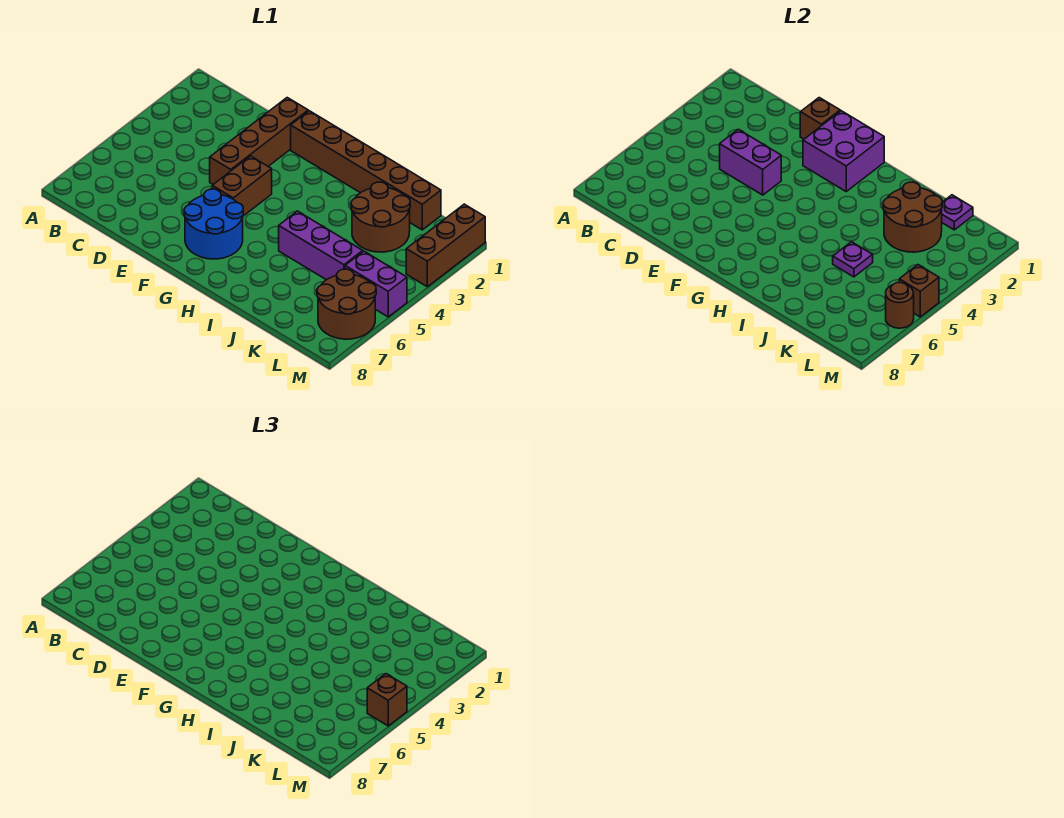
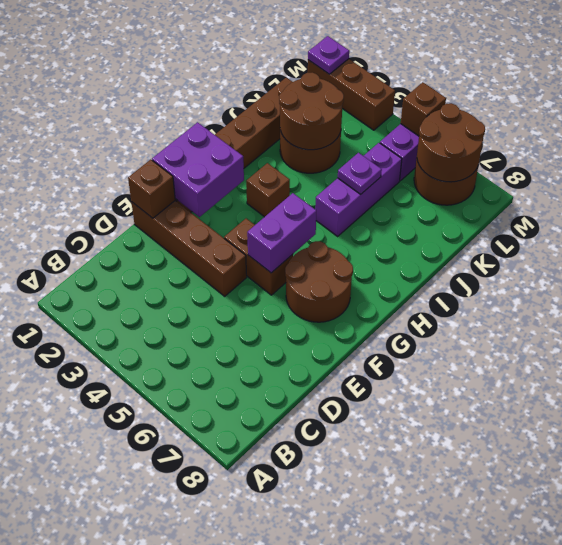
purple brick D4:E4 level 2 -> purple brick F5:G5 level 2
blue round brick F6:G7 level 1 -> brown round brick F6:G7 level 1
purple plate K1 level 2 -> purple plate M1 level 2
brown brick M5 level 3 -> brown brick H3 level 1
brown round brick M6 level 2 -> brown round brick L6:M7 level 2

